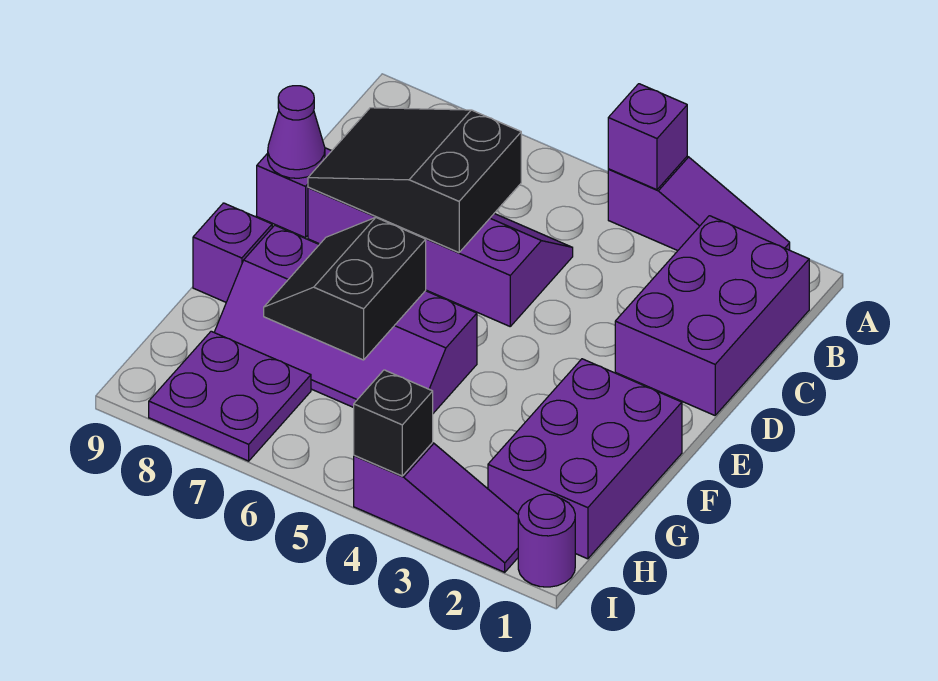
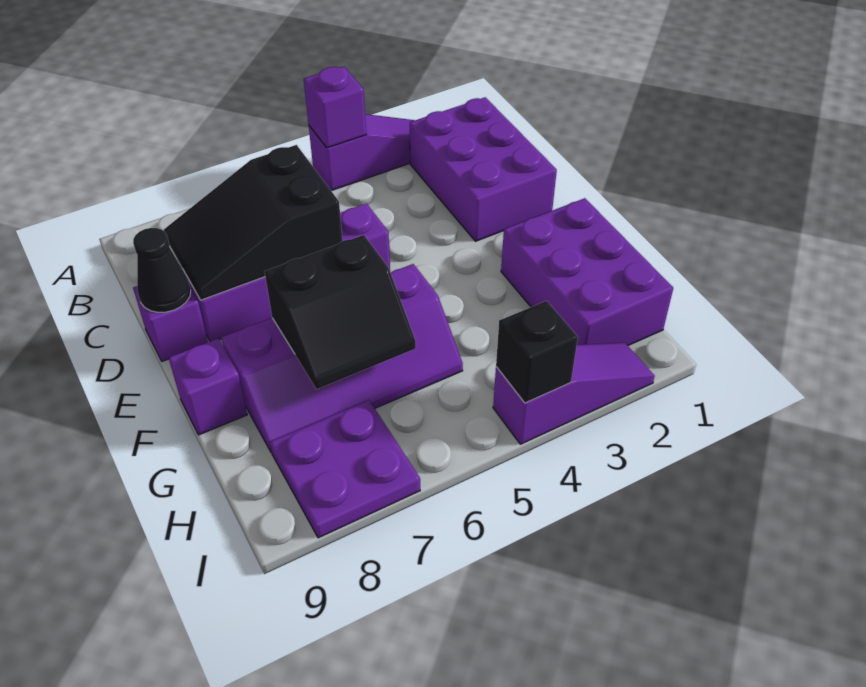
purple cone D9 level 2 -> black cone D9 level 2
black slope F6:G7 level 2 top 6 -> black slope F6:G7 level 2 top F
purple round brick I1 level 1 -> none

